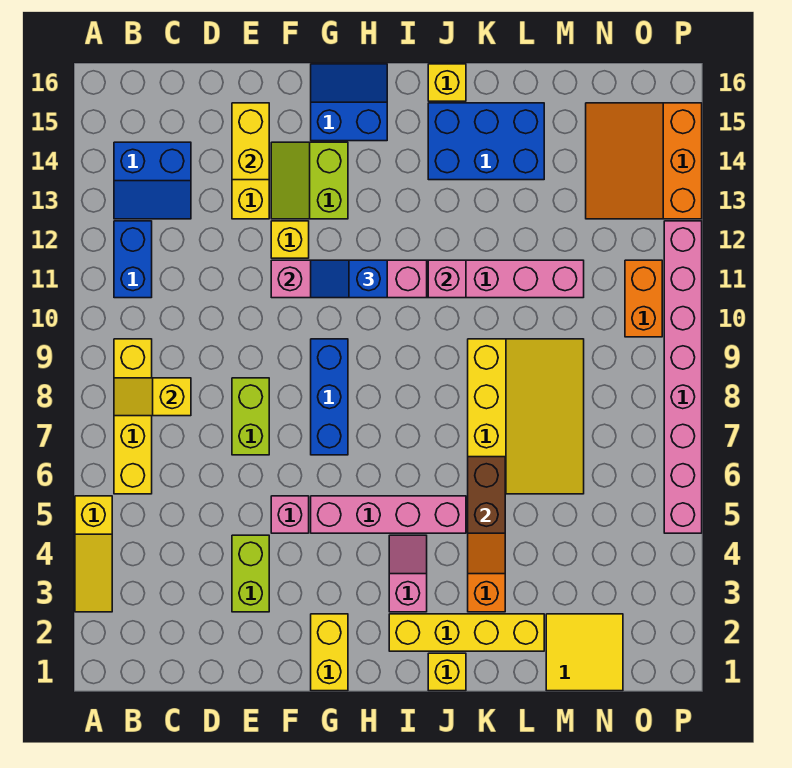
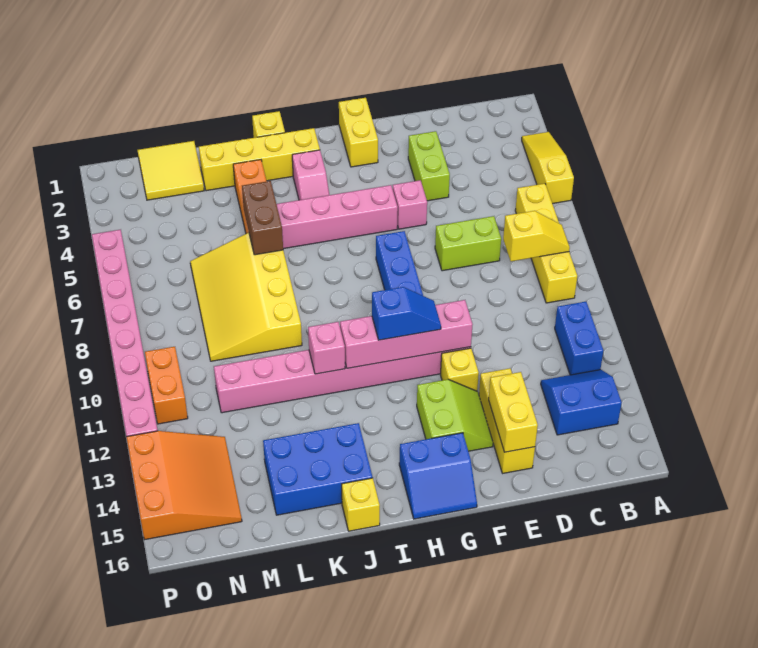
lime brick E7:E8 level 1 -> lime brick D7:E7 level 1

